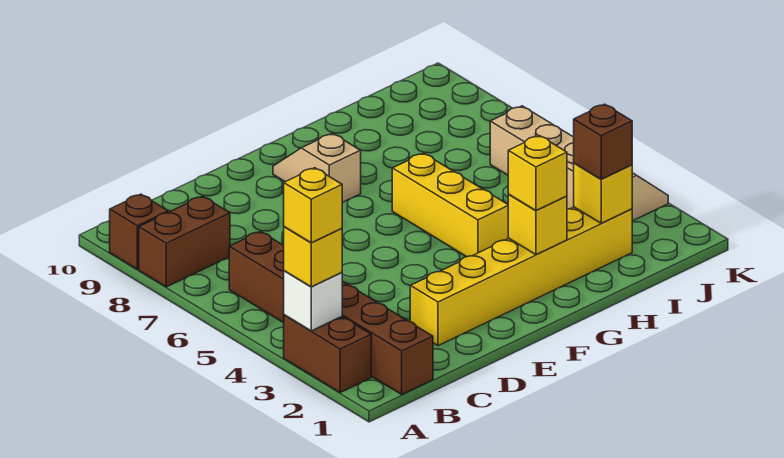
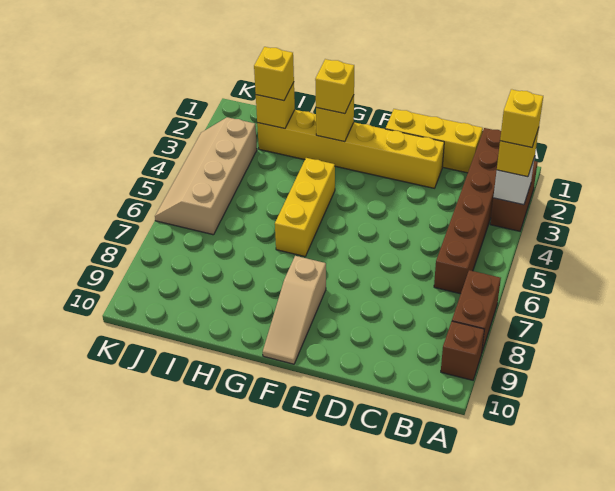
brown brick A8:B8 level 1 -> brown brick A7:A8 level 1
none -> yellow brick C1:E1 level 1
tan slope F8:F9 level 1 top 8 -> tan slope F8:F10 level 1 top 8
brown brick I2 level 3 -> yellow brick I2 level 3

